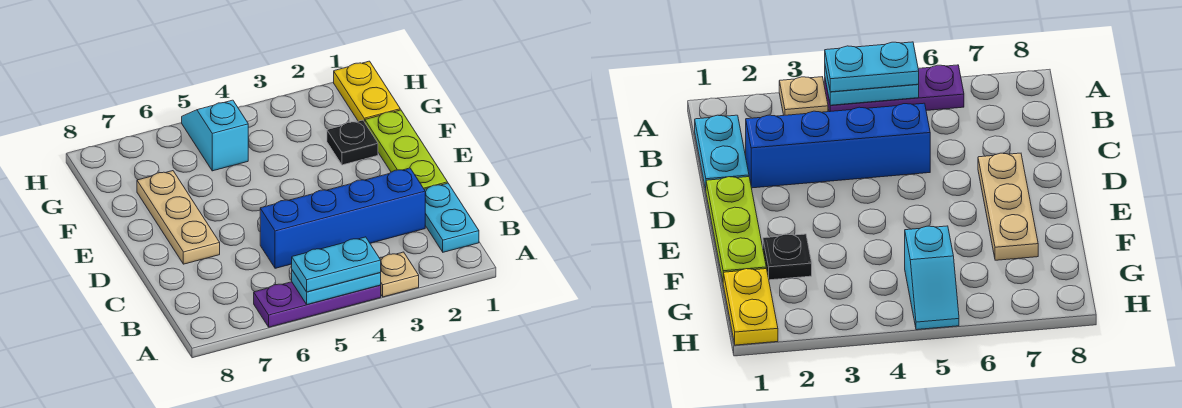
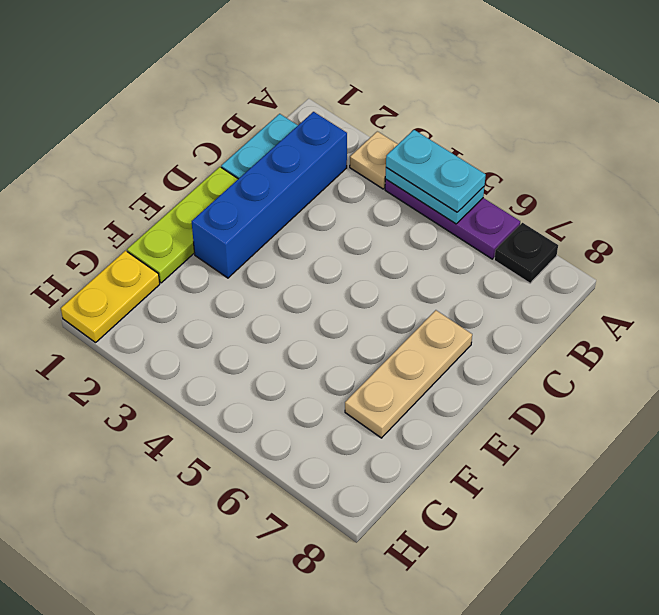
blue brick C2:C5 level 1 -> blue brick B2:E2 level 1
black plate F2 level 1 -> black plate A7 level 1
cyan slope G5:H5 level 1 top G -> none

